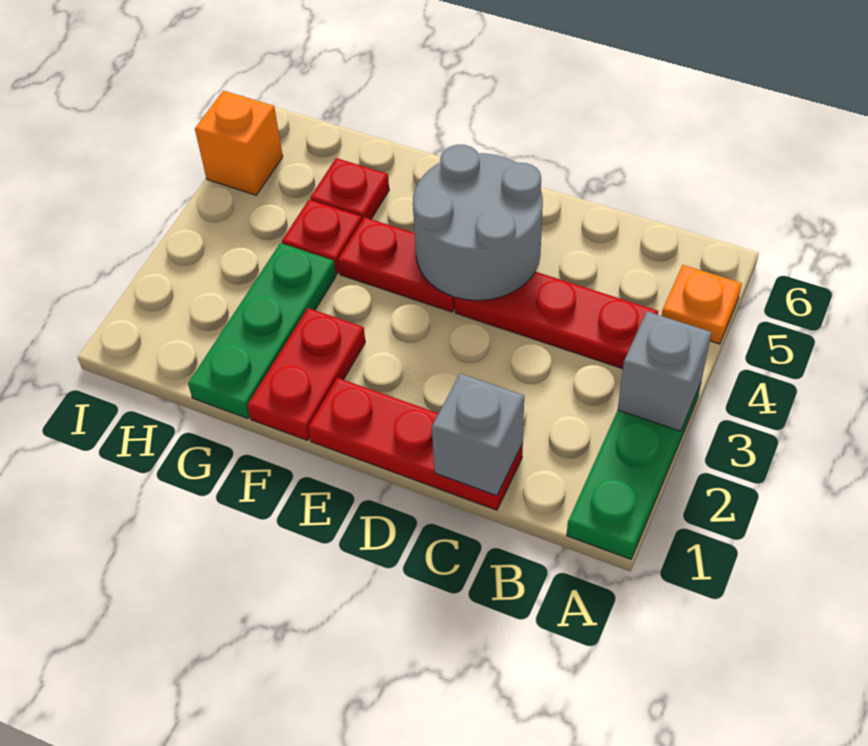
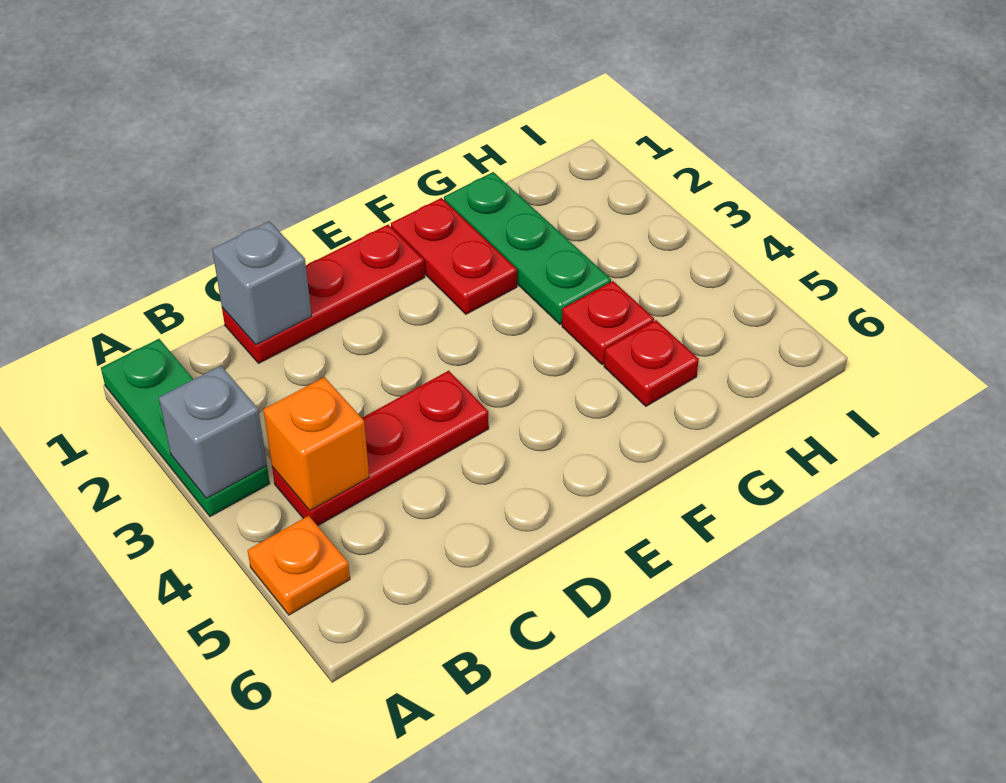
grey round brick D4:E5 level 2 -> none
red plate E4:F4 level 1 -> none
orange brick I5 level 1 -> orange brick B4 level 2

